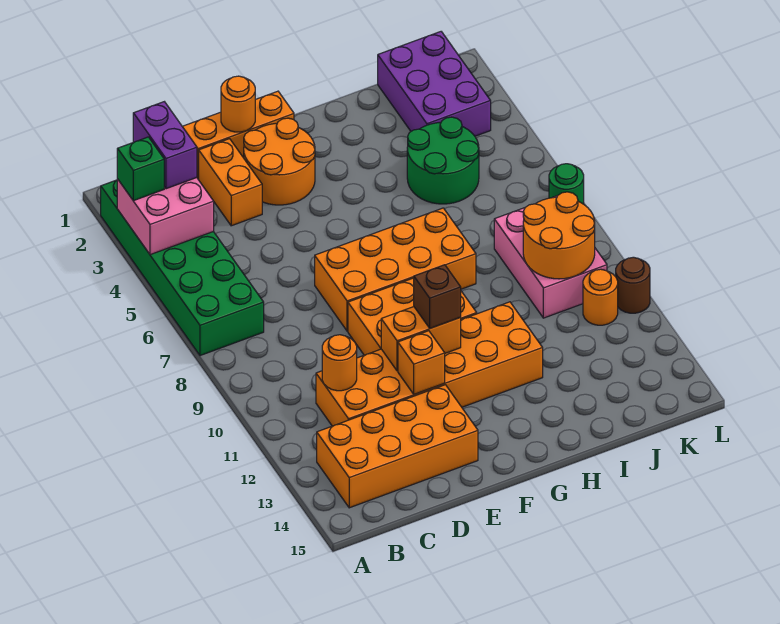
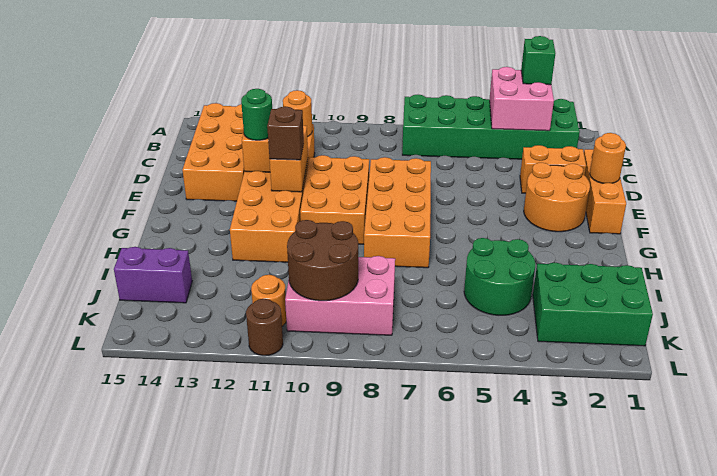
purple brick B2:B3 level 3 -> purple brick J14:J15 level 1
purple brick J1:K3 level 1 -> green brick J1:K3 level 1
orange round brick J9:K10 level 2 -> brown round brick J9:K10 level 2
green round brick L7 level 1 -> green round brick E12 level 3

